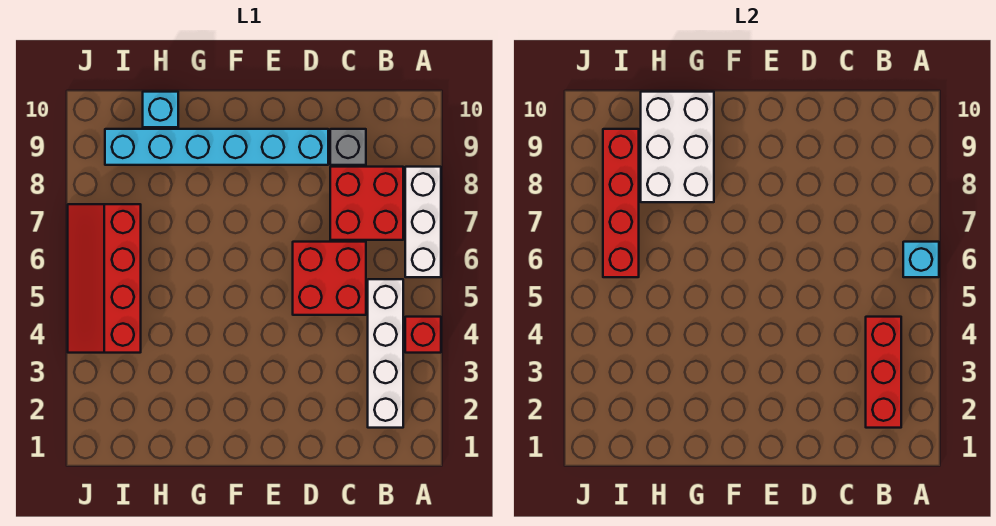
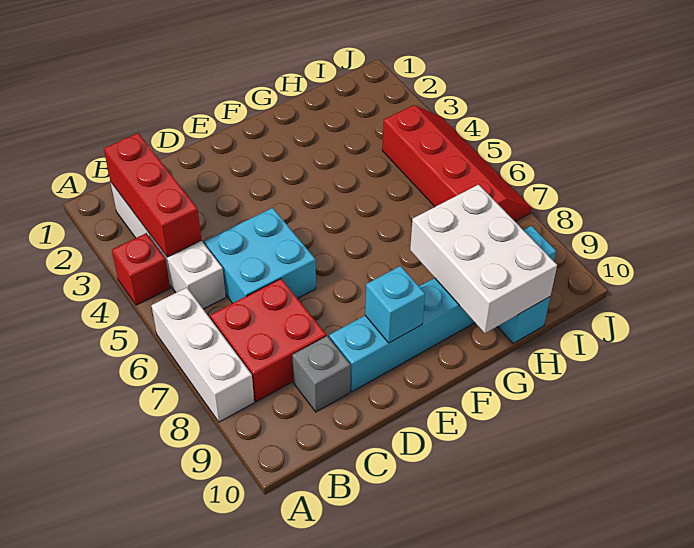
cyan brick A6 level 2 -> cyan brick E9 level 2
red brick C5:D6 level 1 -> cyan brick C5:D6 level 1
red brick I6:I9 level 2 -> none

